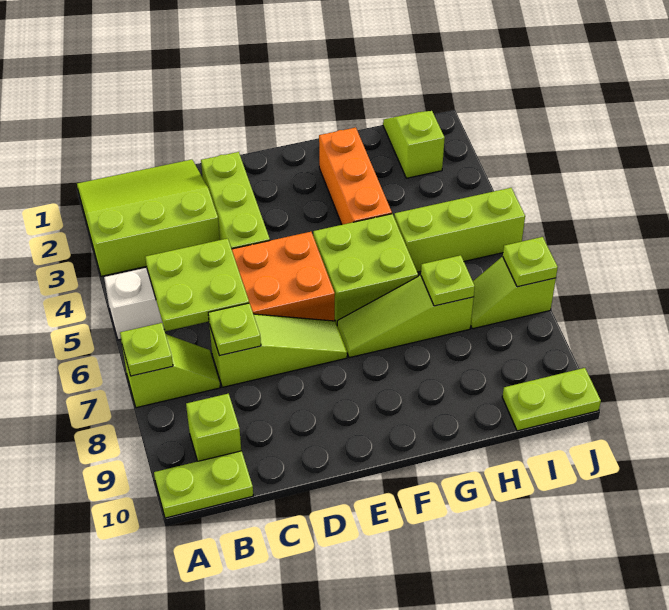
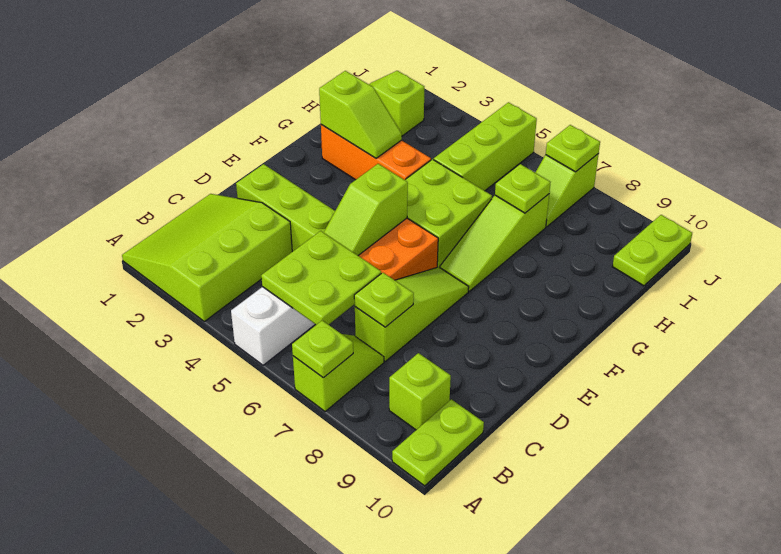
none -> lime slope D5:E5 level 2 top E
none -> lime slope G2:G3 level 2 top 2

